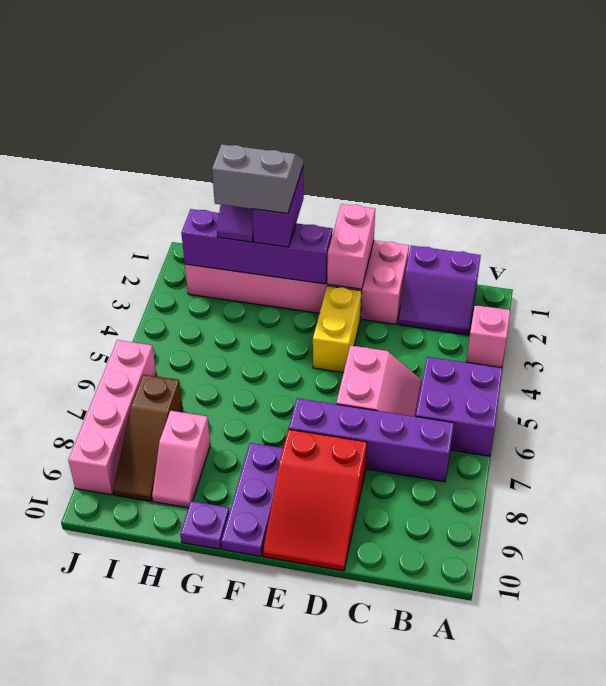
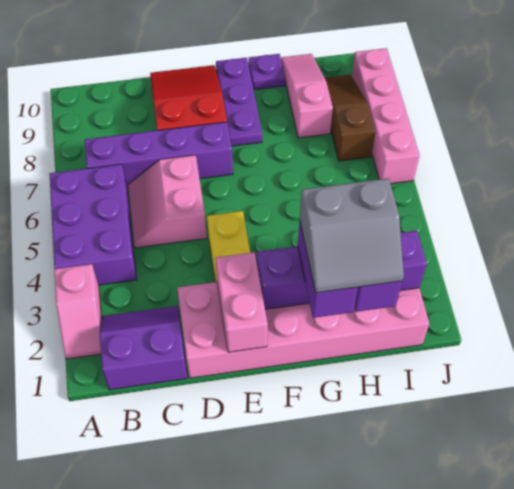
purple brick A5:B6 level 1 -> purple brick A4:B6 level 1
pink slope H8:H9 level 1 top 8 -> pink slope H8:H10 level 1 top 8

